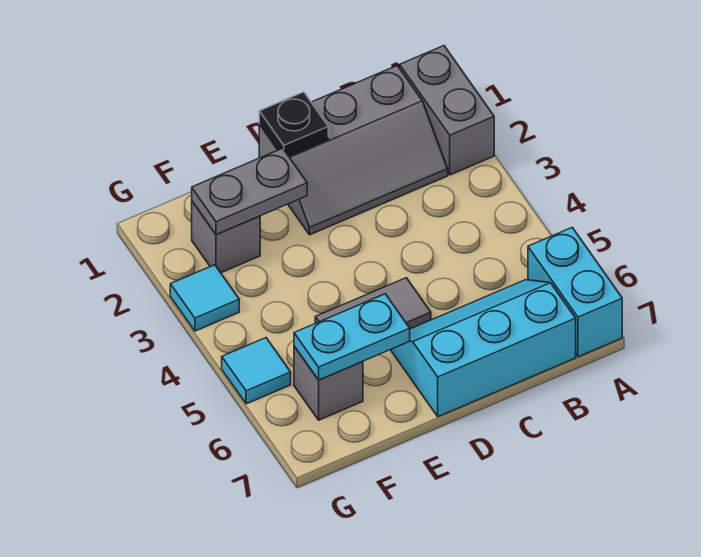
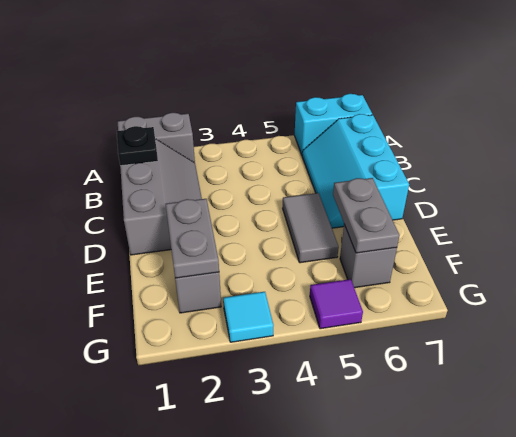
black plate D1 level 2 -> black plate B1 level 2
cyan plate E6:F6 level 2 -> grey plate E6:F6 level 2
cyan tile G5 level 1 -> purple tile G5 level 1

